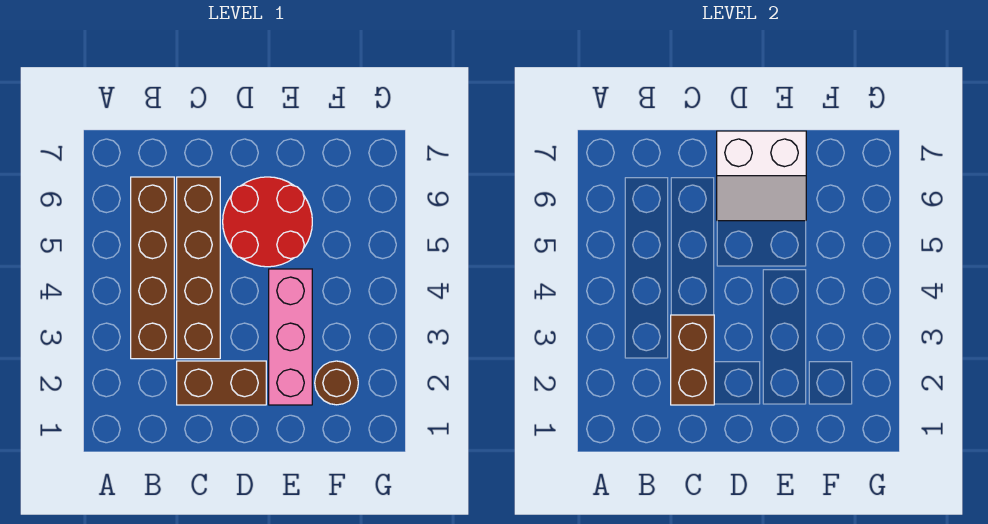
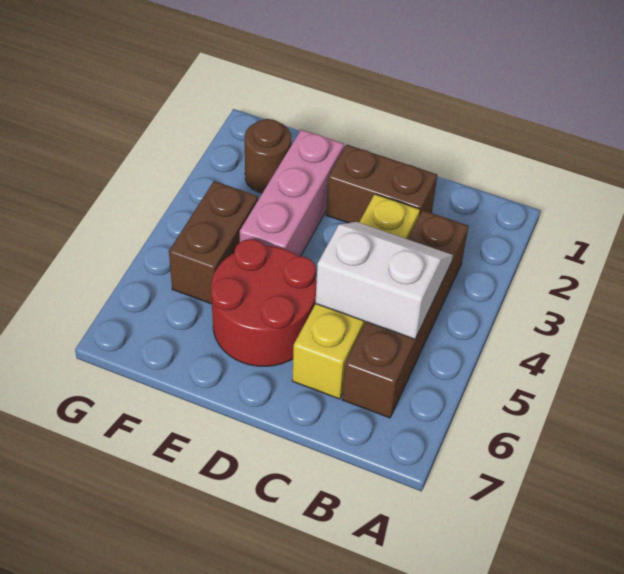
brown brick C2:C3 level 2 -> brown brick F4:F5 level 1
brown brick C3:C6 level 1 -> yellow brick C3:C6 level 1
white slope D6:E7 level 2 top 7 -> white slope B4:C5 level 2 top 5

